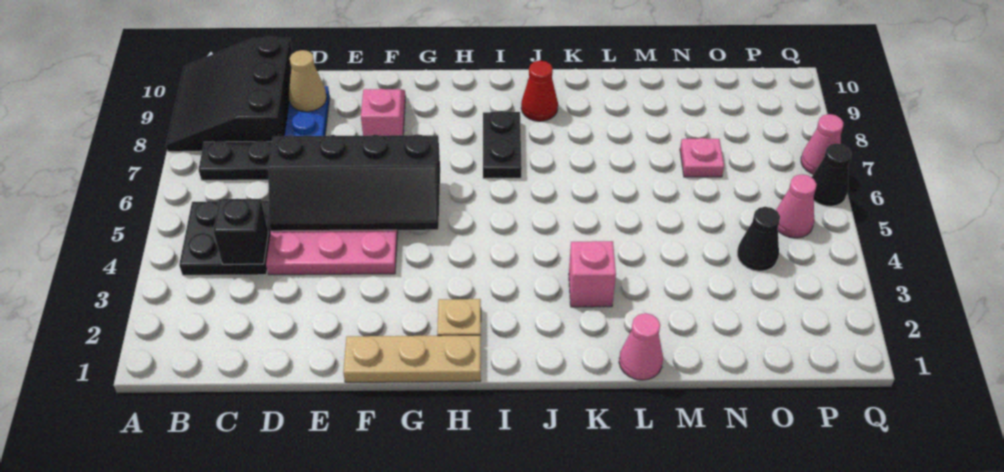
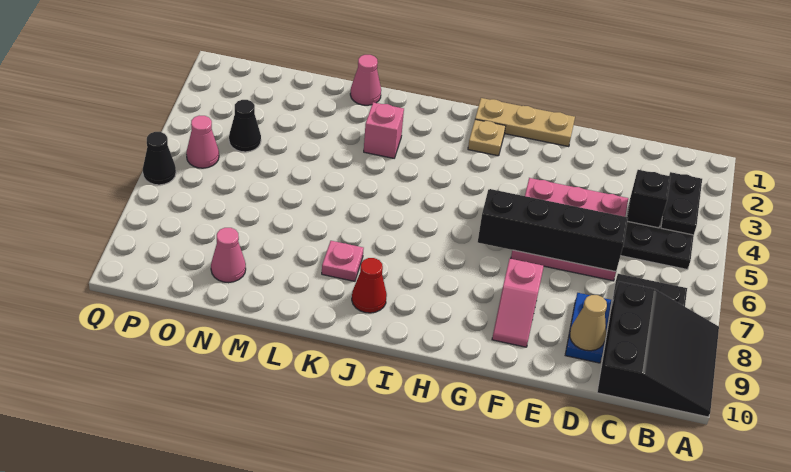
black plate I7:I8 level 1 -> black plate B3:B4 level 2
pink plate N7 level 1 -> pink plate K8 level 1
pink cone Q7 level 1 -> pink cone N9 level 1

